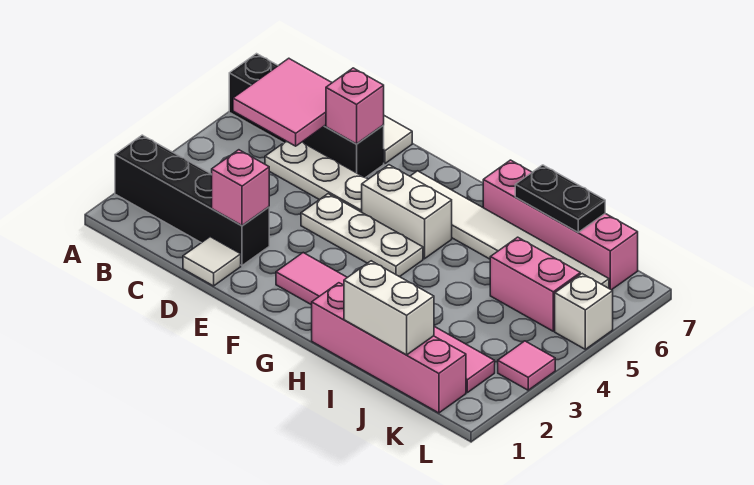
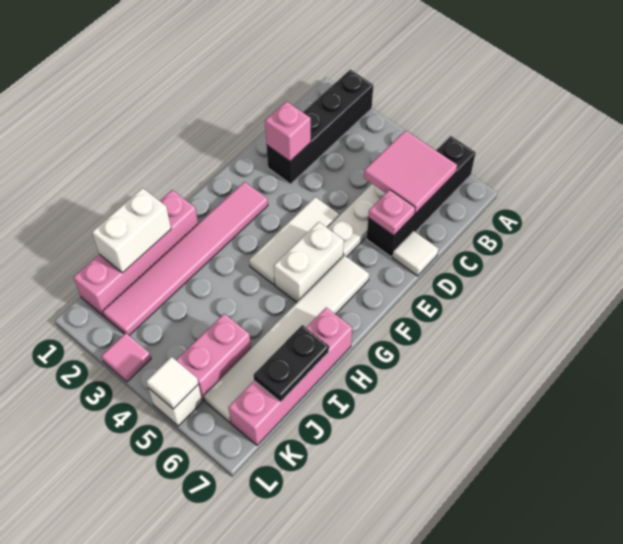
white tile D1 level 1 -> white tile L5 level 2
pink brick D6 level 2 -> pink plate D6 level 2
white plate E4:G4 level 1 -> white tile E4:G4 level 1

